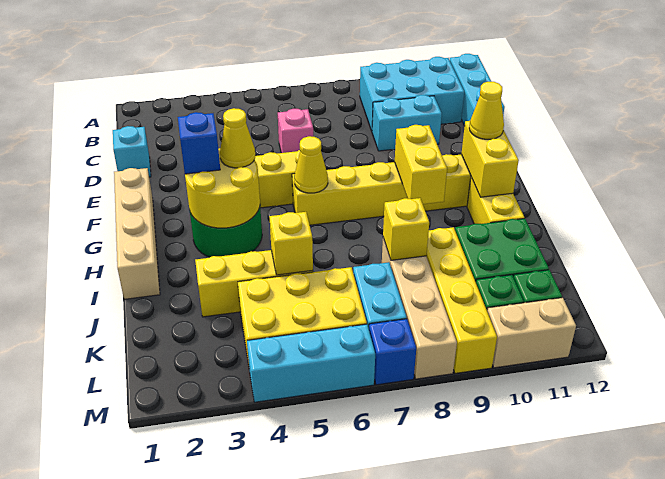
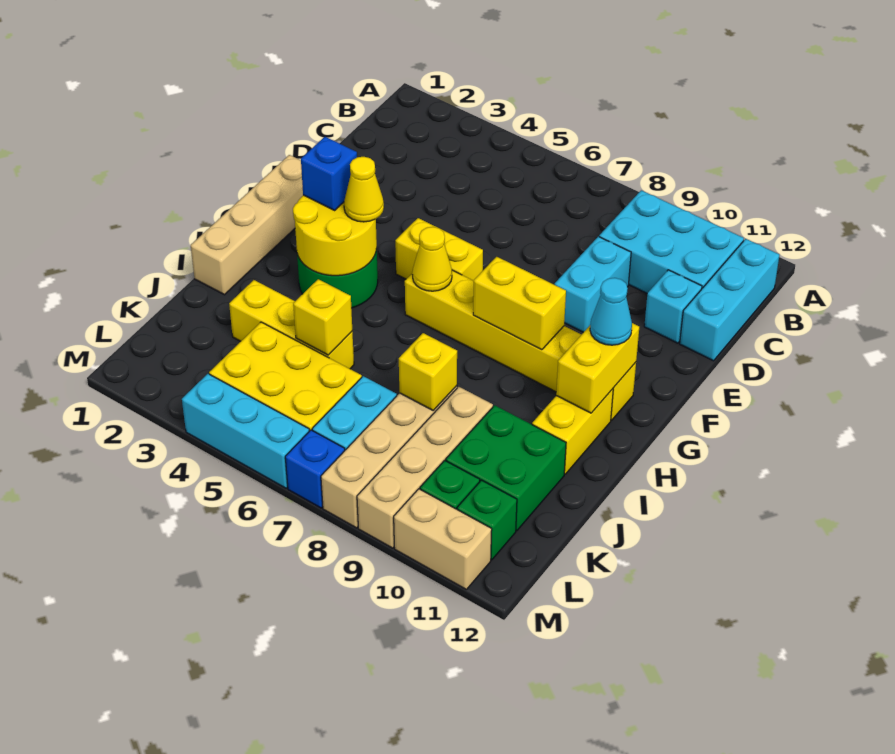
cyan brick D1 level 1 -> cyan brick D11 level 1
pink brick D6 level 1 -> none
cyan brick D9:D10 level 1 -> cyan brick D9:E9 level 1
yellow brick G9:H9 level 2 -> yellow brick G8:G9 level 2
yellow cone G11 level 3 -> cyan cone G11 level 3
yellow brick J9:M9 level 1 -> tan brick J9:M9 level 1

